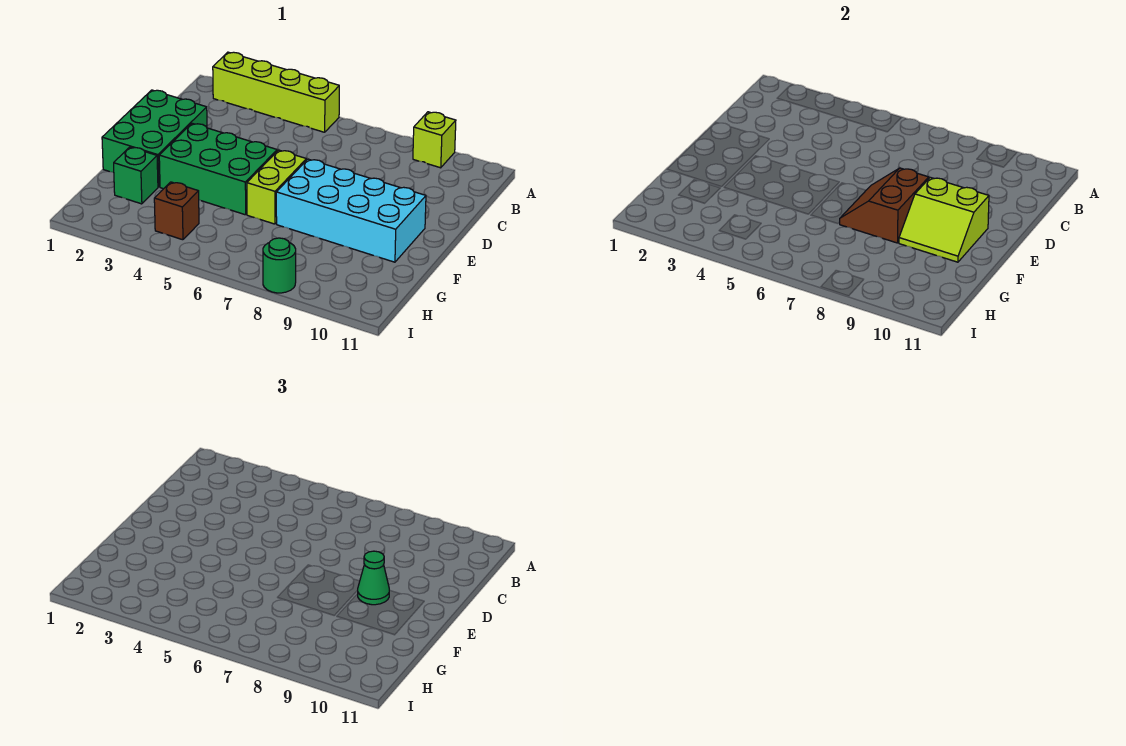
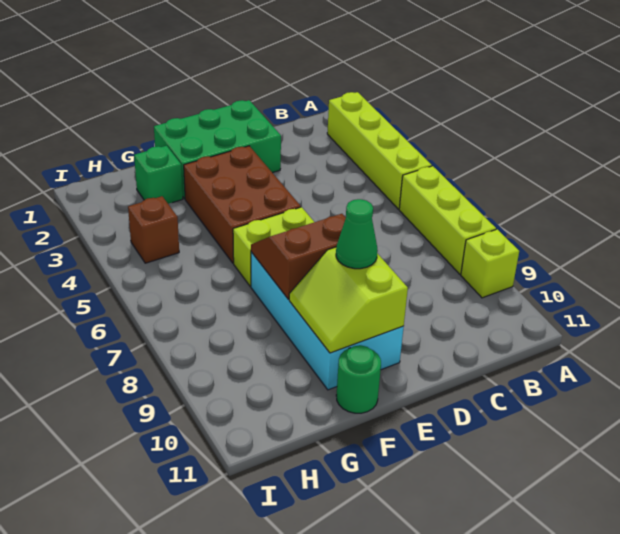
none -> lime brick A6:A8 level 1
green brick E3:F5 level 1 -> brown brick E3:F5 level 1
green round brick I8 level 1 -> green round brick F11 level 1

